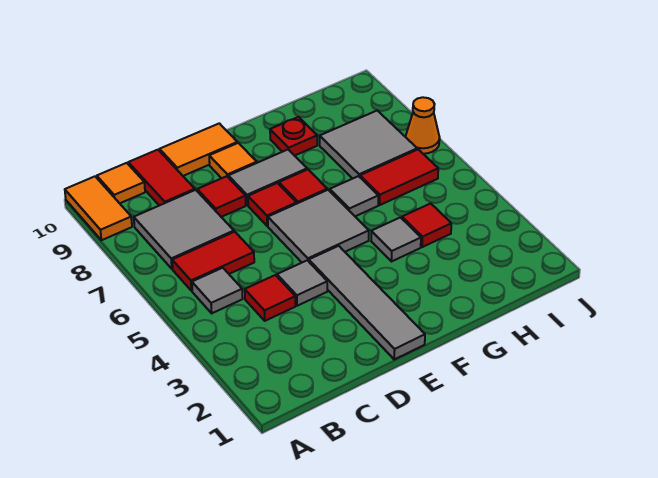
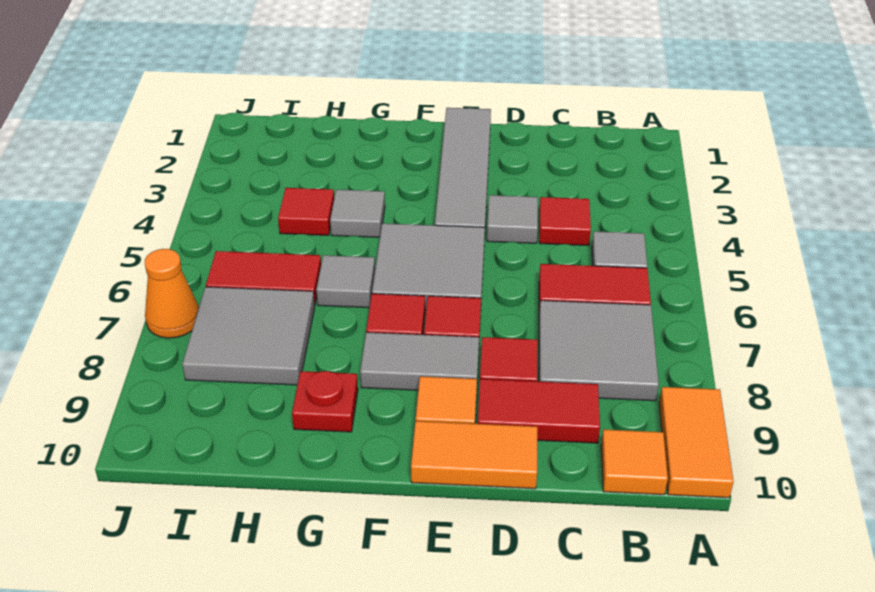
red tile C9:C10 level 1 -> red tile C9:D9 level 1

